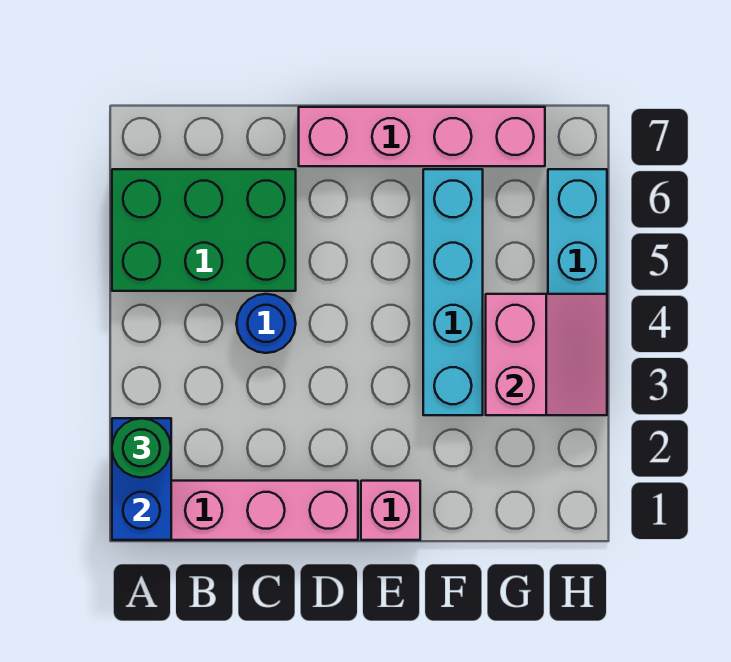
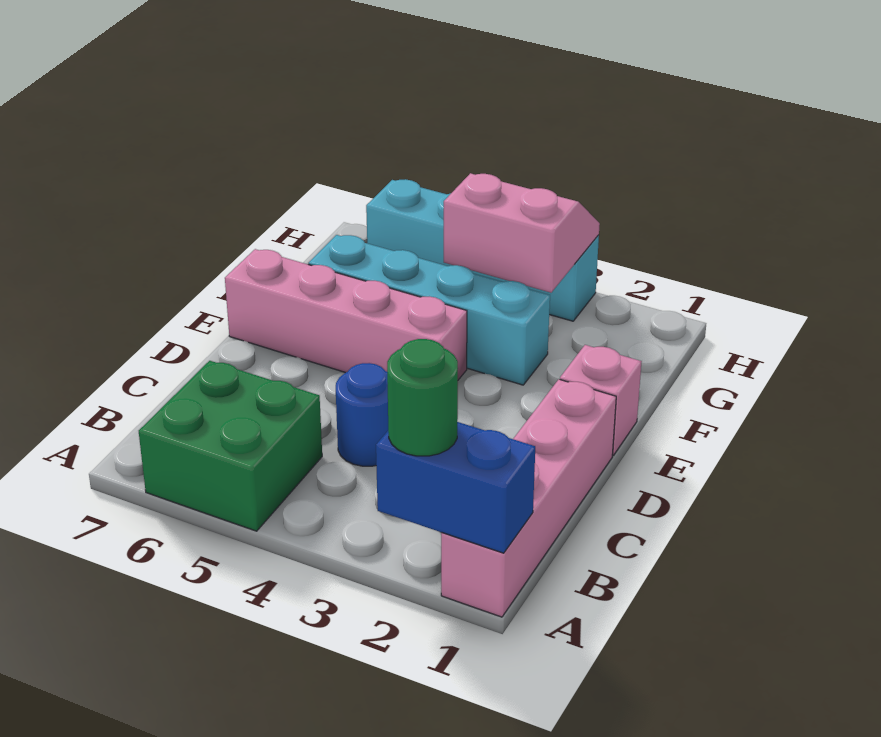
green brick A5:C6 level 1 -> green brick A5:B6 level 1
pink brick D7:G7 level 1 -> pink brick E4:E7 level 1

